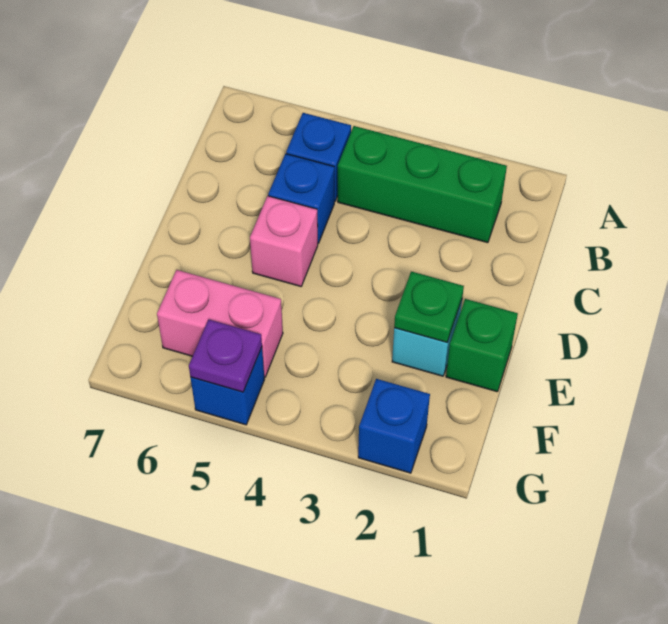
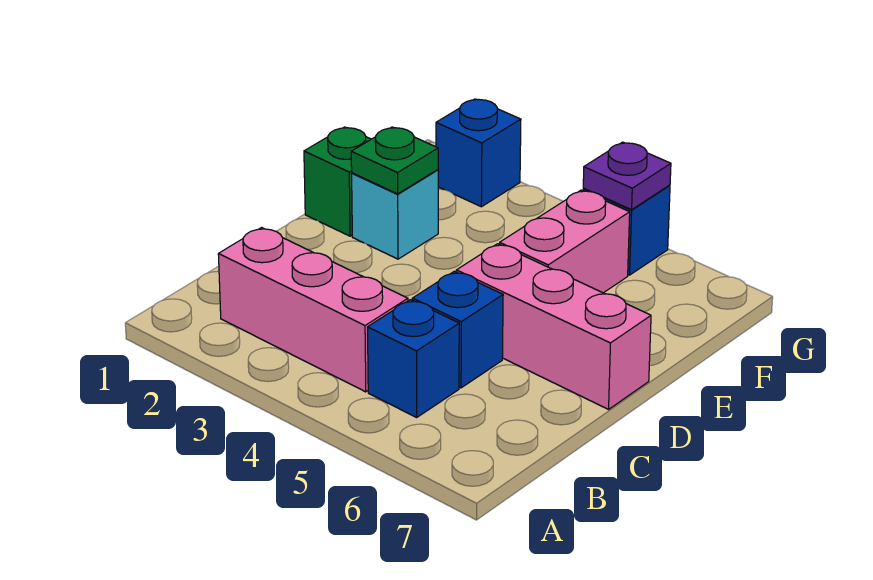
green brick B2:B4 level 1 -> pink brick B2:B4 level 1
pink brick D5 level 1 -> pink brick D5:D7 level 1
pink brick F5:F6 level 1 -> pink brick E5:F5 level 1

